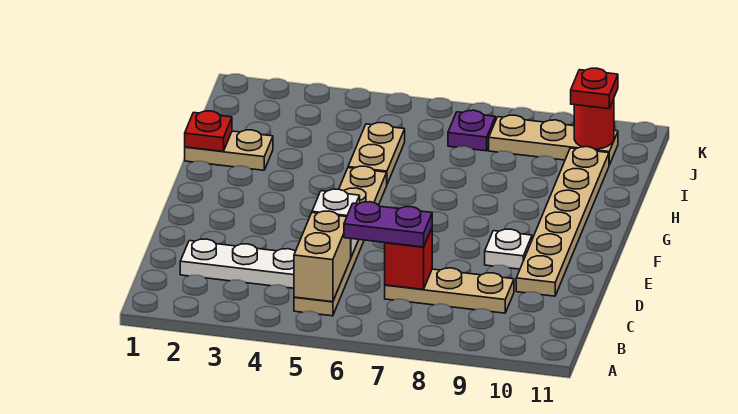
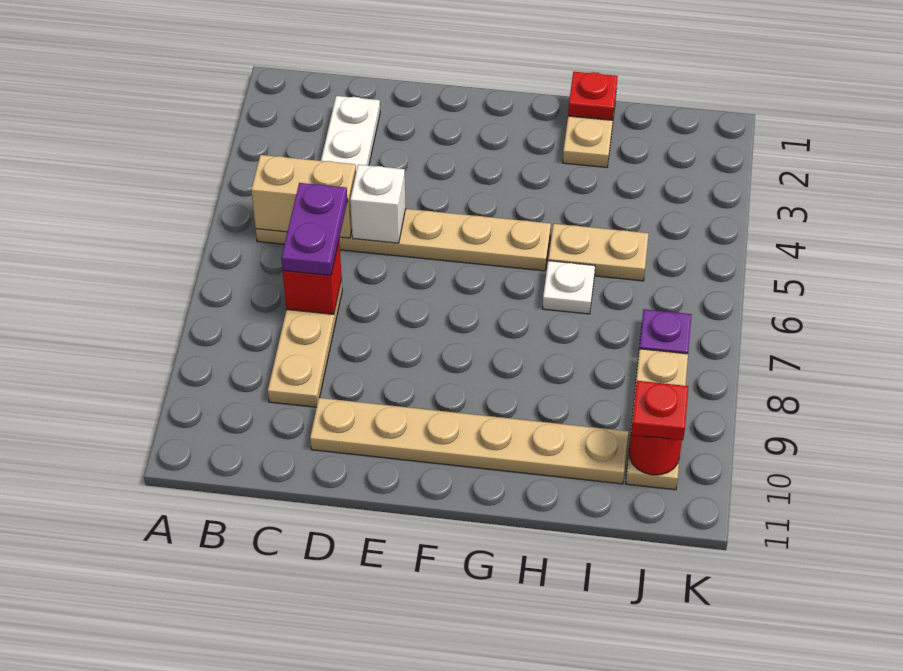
white plate E9 level 1 -> white plate H6 level 1

